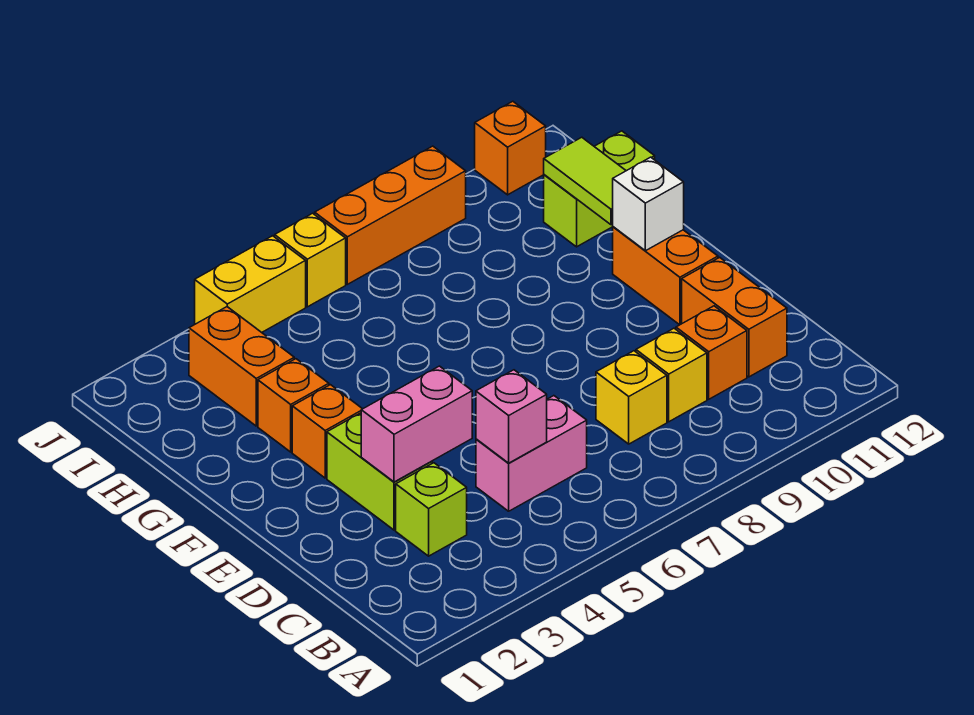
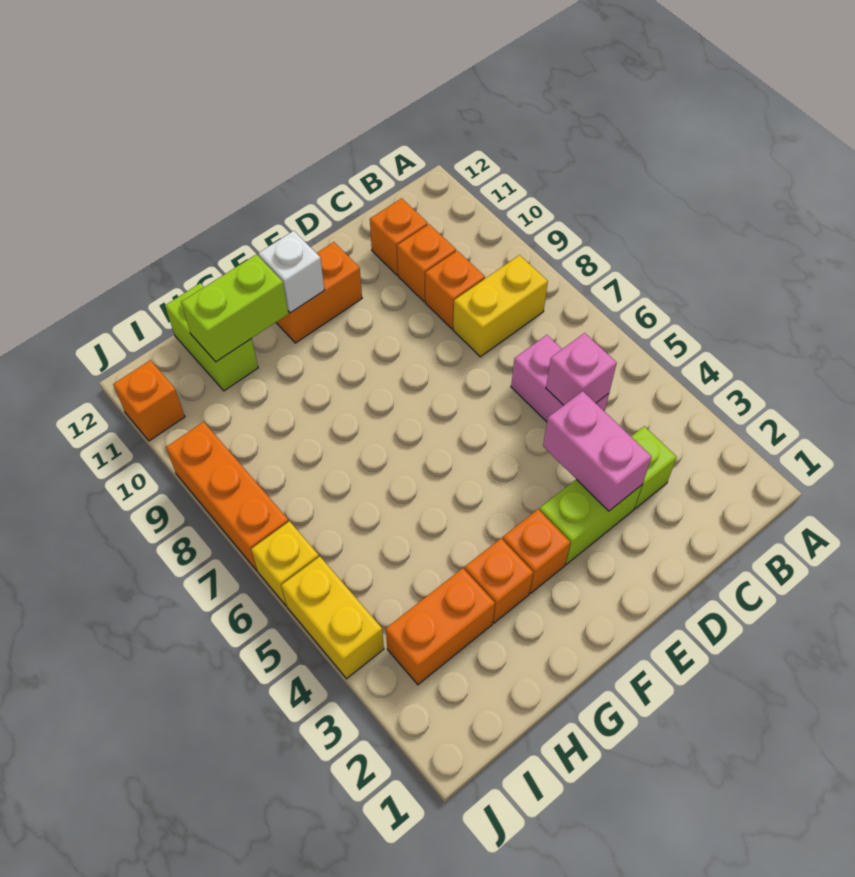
yellow brick C8 level 1 -> yellow brick B8:C8 level 1
yellow brick C9 level 1 -> orange brick C9 level 1
orange brick C11:D11 level 1 -> orange brick C11 level 1
lime tile G11:H11 level 2 -> lime brick G11:H11 level 2

